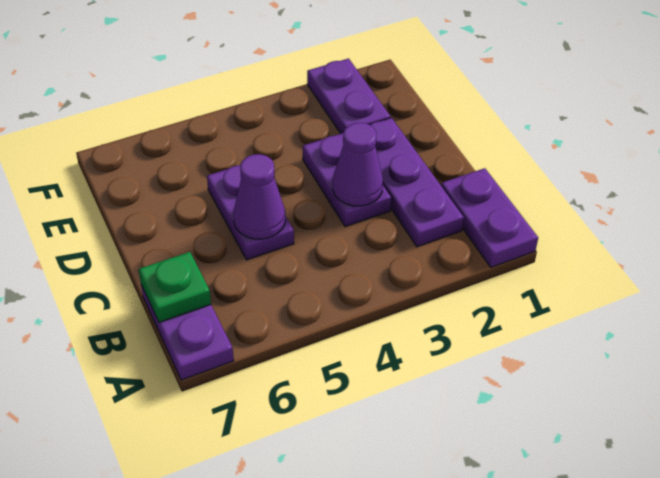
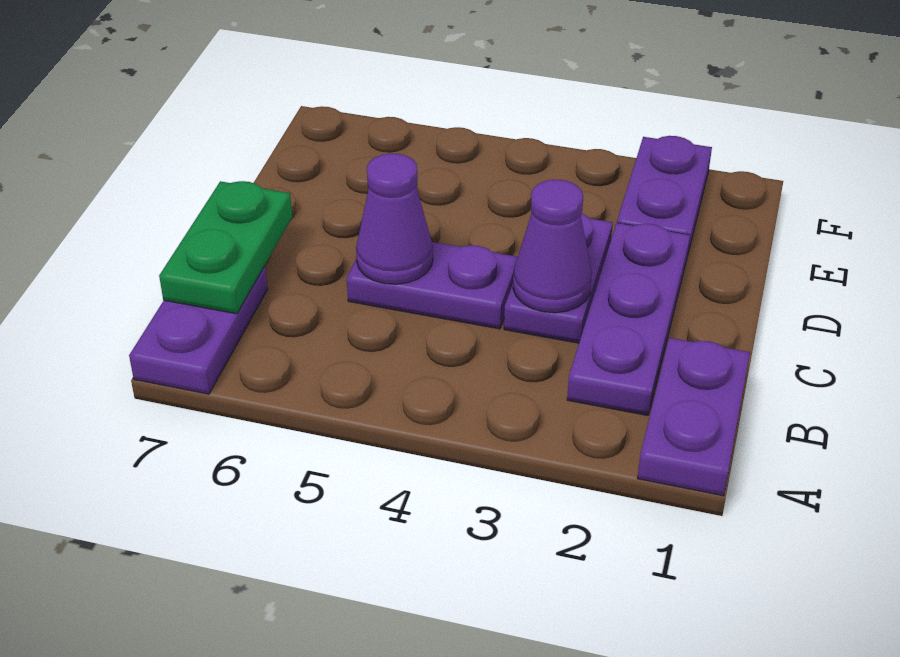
green plate B7 level 2 -> green plate B7:C7 level 2
purple plate C5:D5 level 1 -> purple plate C4:C5 level 1

